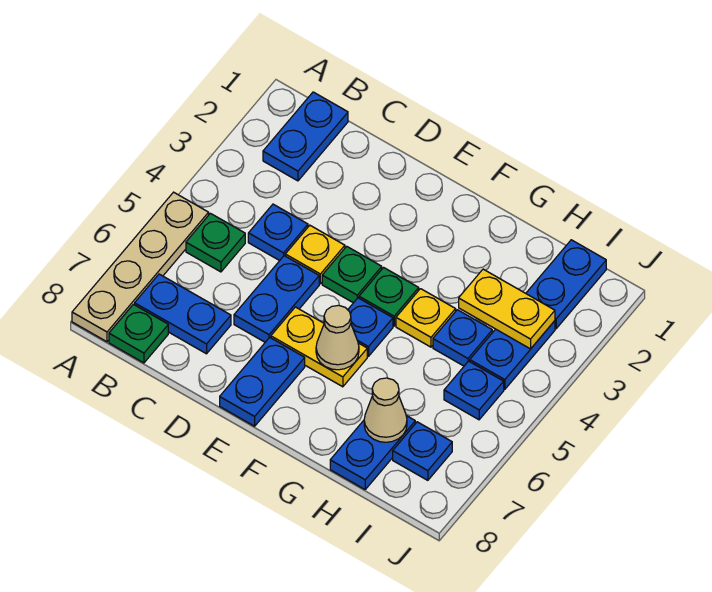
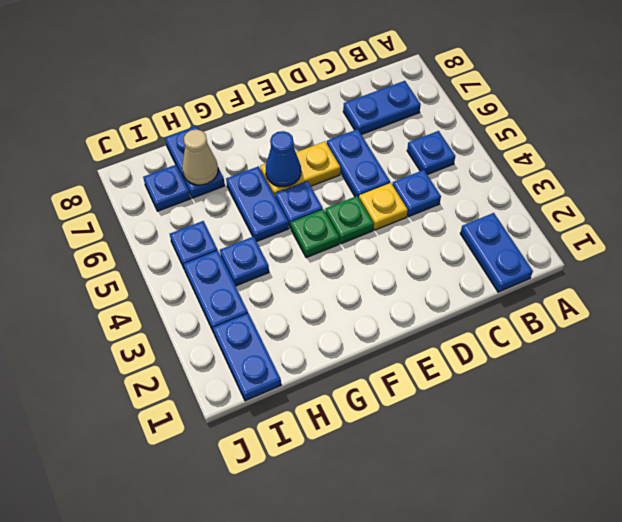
tan plate A5:A8 level 1 -> none
green plate B5 level 1 -> blue plate B5 level 1
green plate B8 level 1 -> none
blue plate E7:E8 level 1 -> blue plate G5:G6 level 1
tan cone F6 level 2 -> blue cone F6 level 2
yellow plate G4 level 1 -> none
yellow plate H3:I3 level 2 -> none

